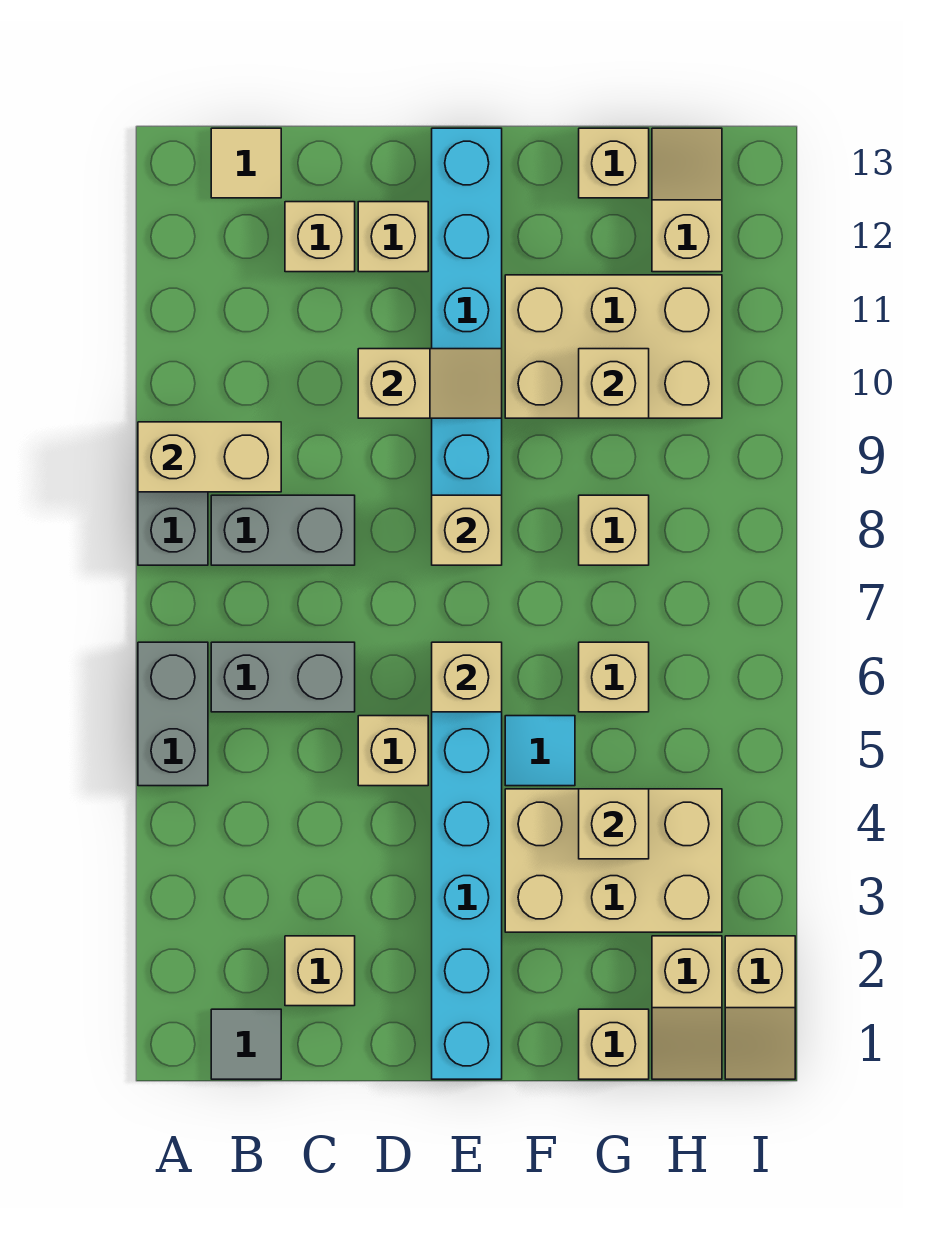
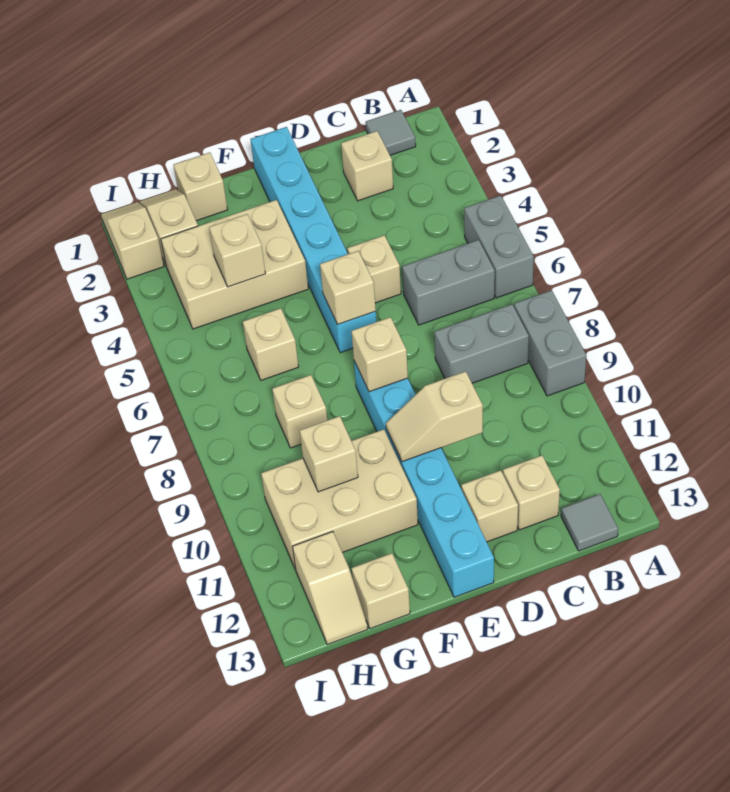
tan brick A9:B9 level 2 -> none
tan tile B13 level 1 -> grey tile B13 level 1
cyan tile F5 level 1 -> none

